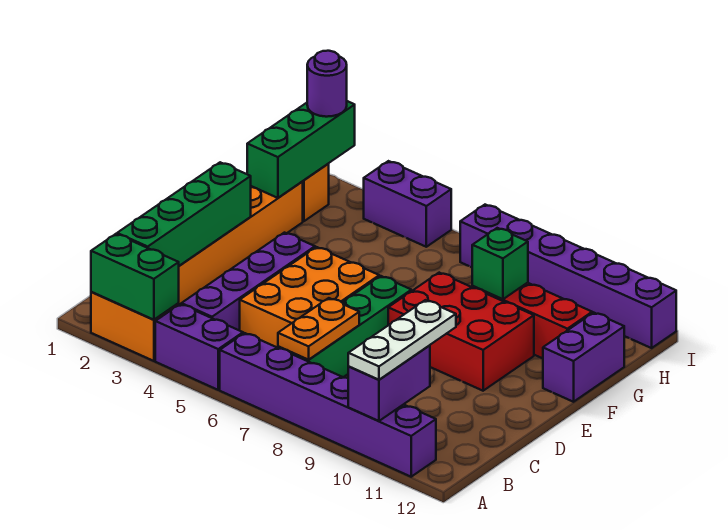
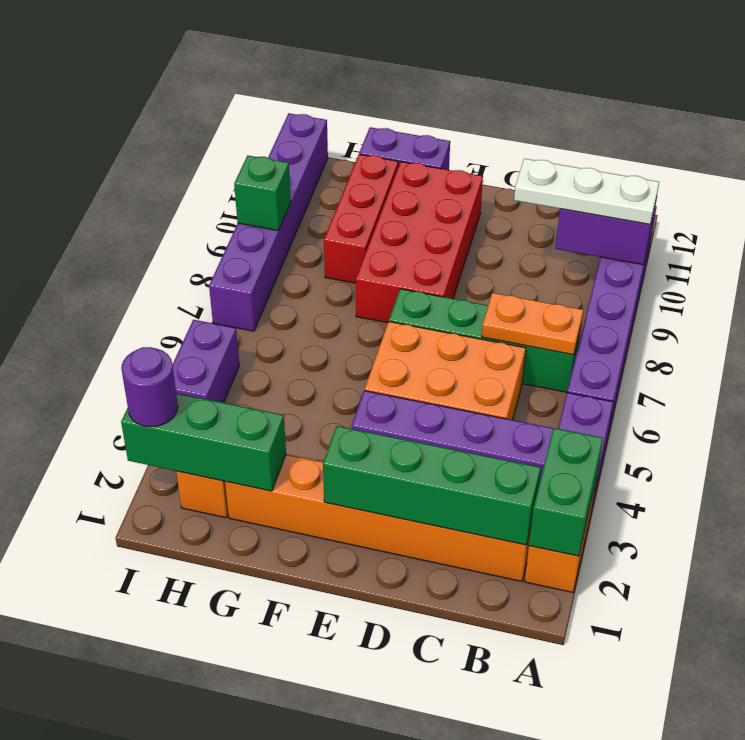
red brick E8:F10 level 1 -> red brick E8:F11 level 1
green brick G9 level 2 -> green brick I9 level 2

